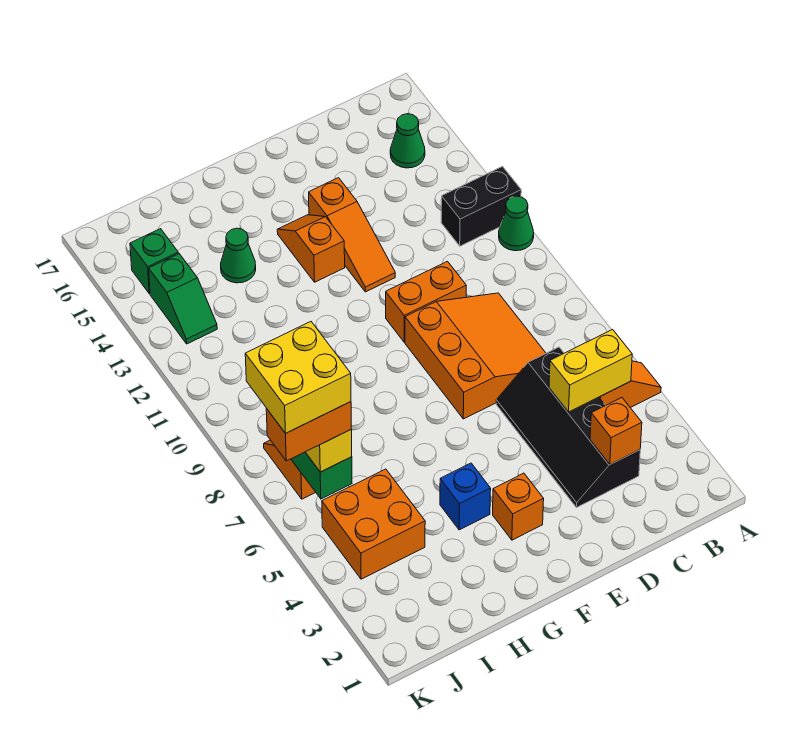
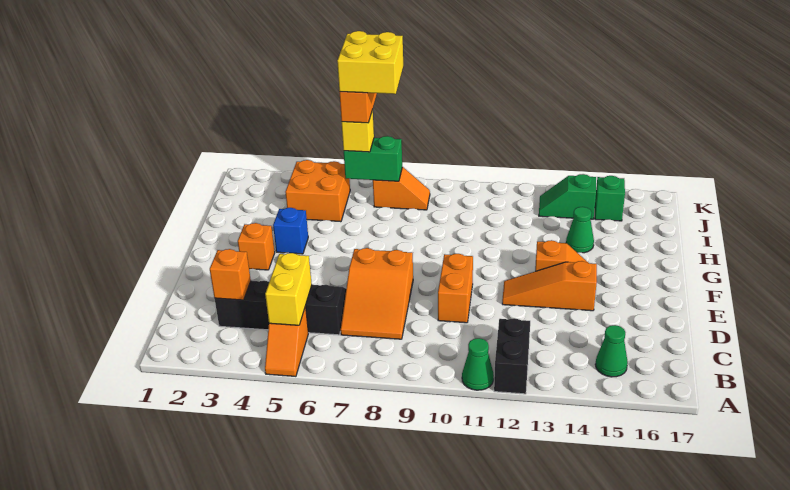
orange slope C7:E9 level 1 top E -> orange slope C7:E8 level 1 top E

